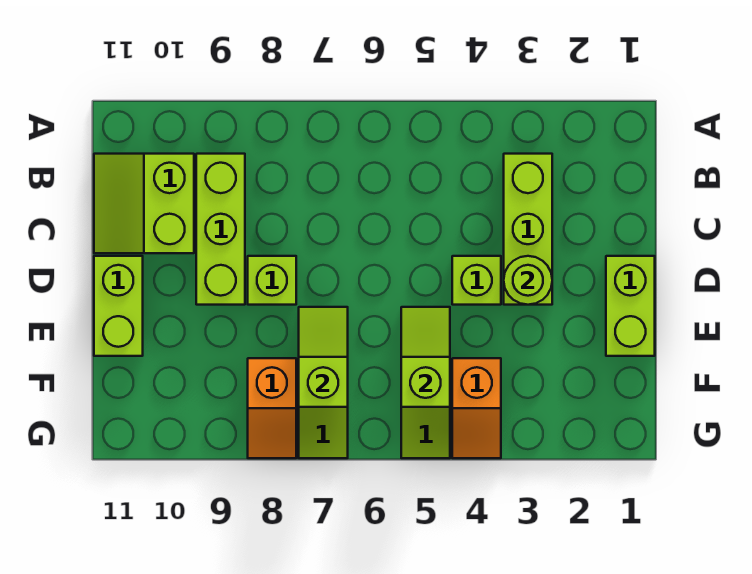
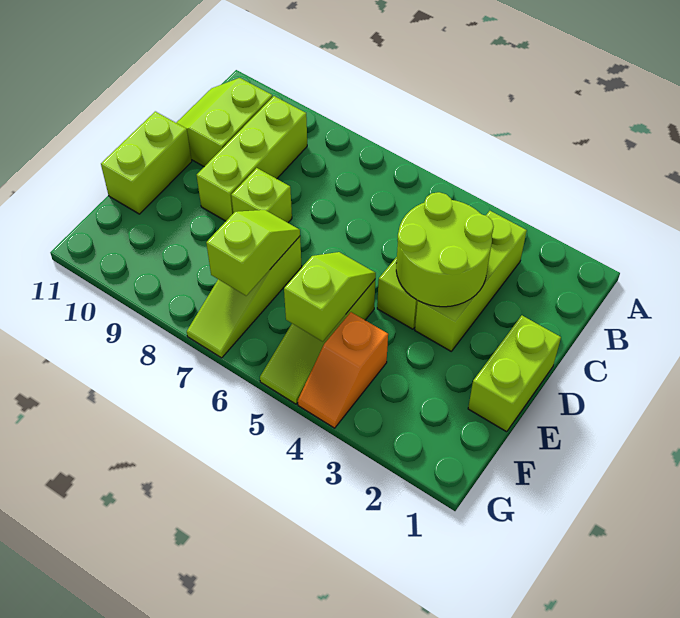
lime round brick D3 level 2 -> lime round brick C3:D4 level 2
orange slope F8:G8 level 1 top F -> none

